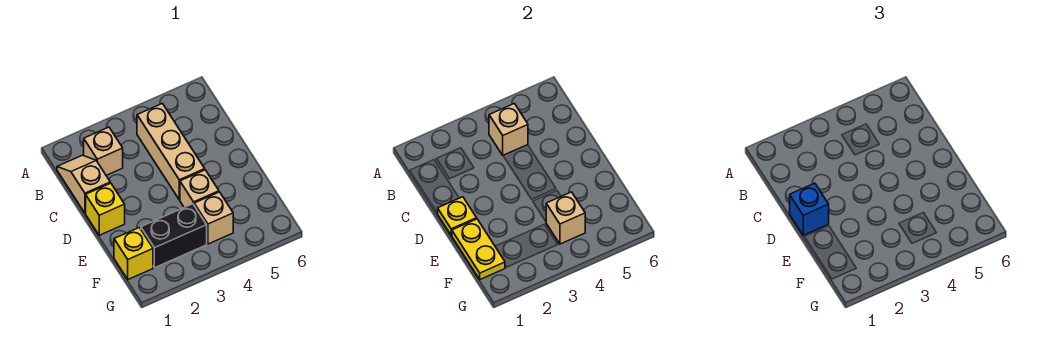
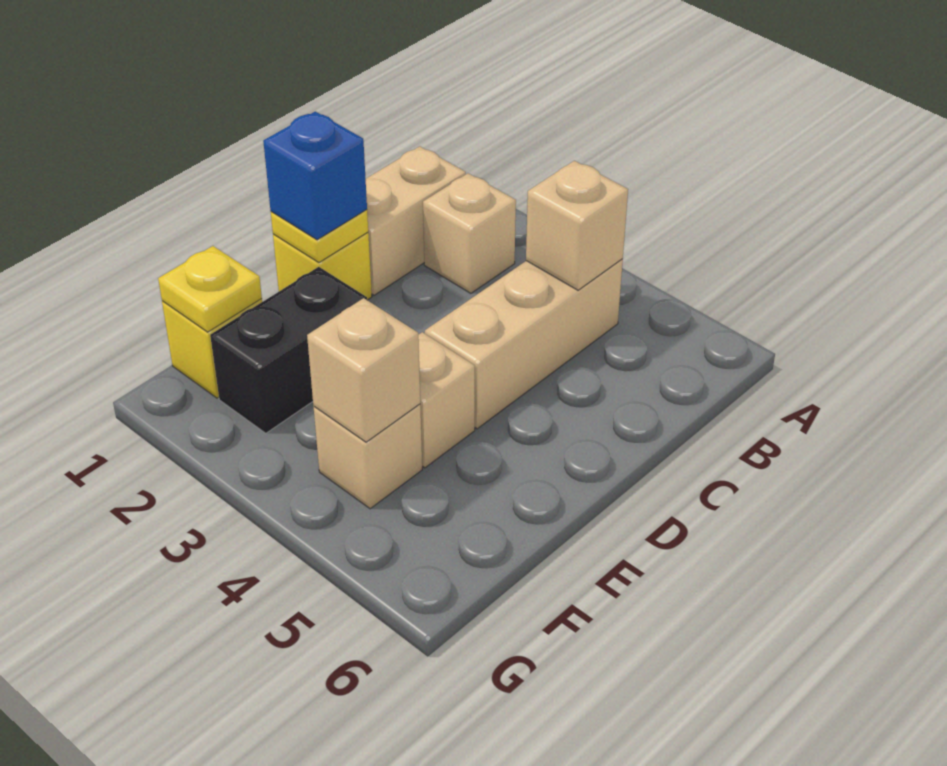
tan slope B1:C1 level 1 top C -> tan brick B1:C1 level 1
yellow plate E1:F1 level 2 -> yellow plate F1 level 2
black brick F2:F3 level 1 -> black brick E2:F2 level 1

